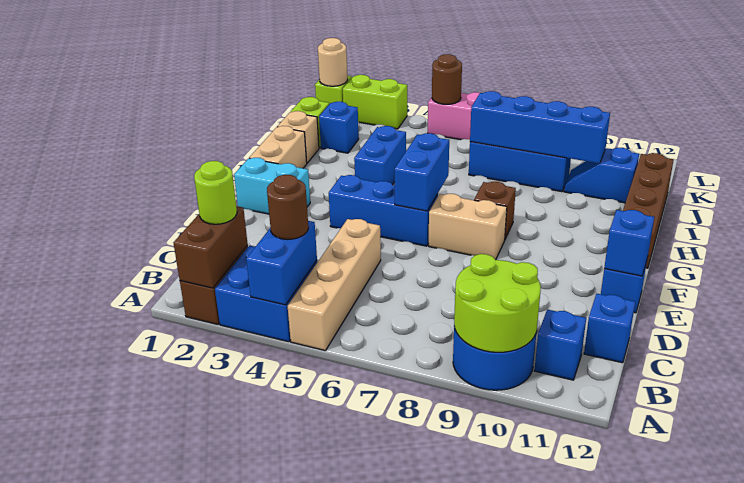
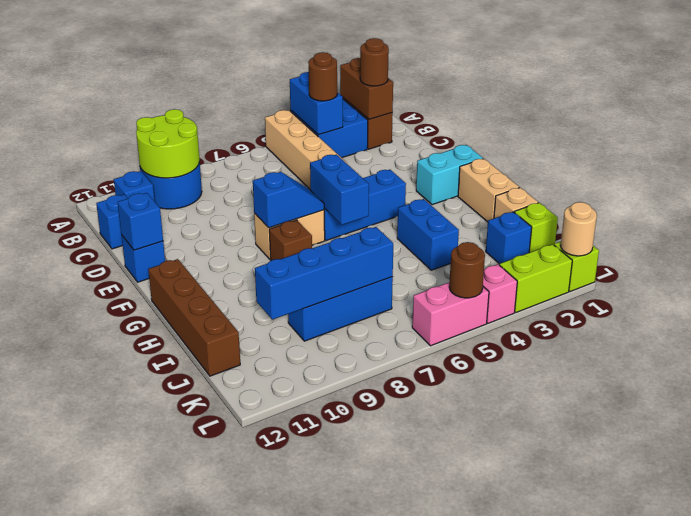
lime round brick B2 level 3 -> brown round brick B2 level 3
blue slope J10:J11 level 1 top 11 -> blue slope F7:F8 level 2 top 8
none -> pink brick L4 level 1

